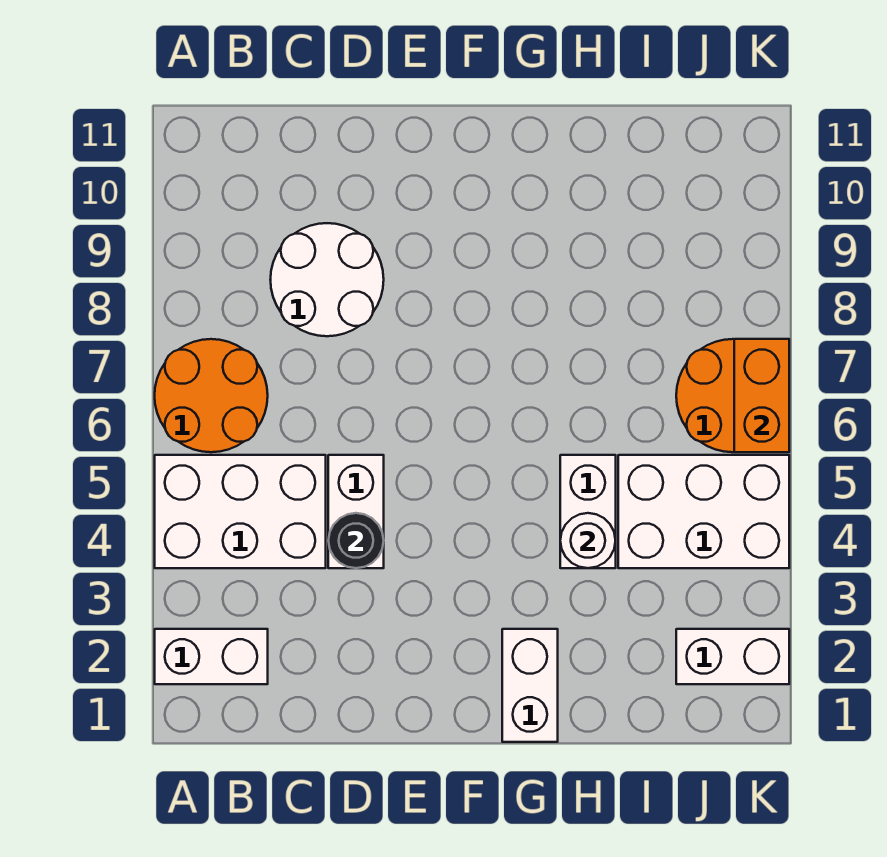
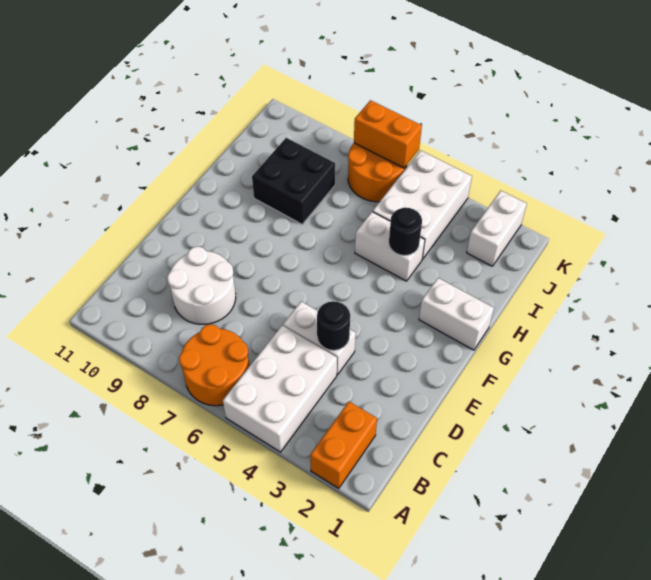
white brick A2:B2 level 1 -> orange brick A2:B2 level 1
white round brick H4 level 2 -> black round brick H4 level 2
none -> black brick H8:I9 level 1

